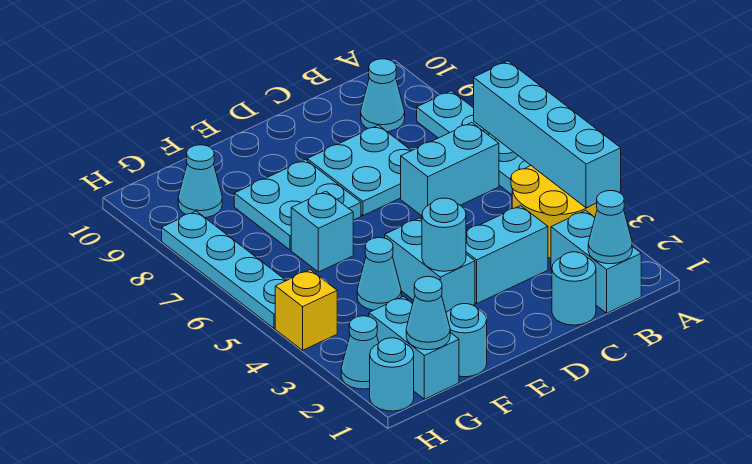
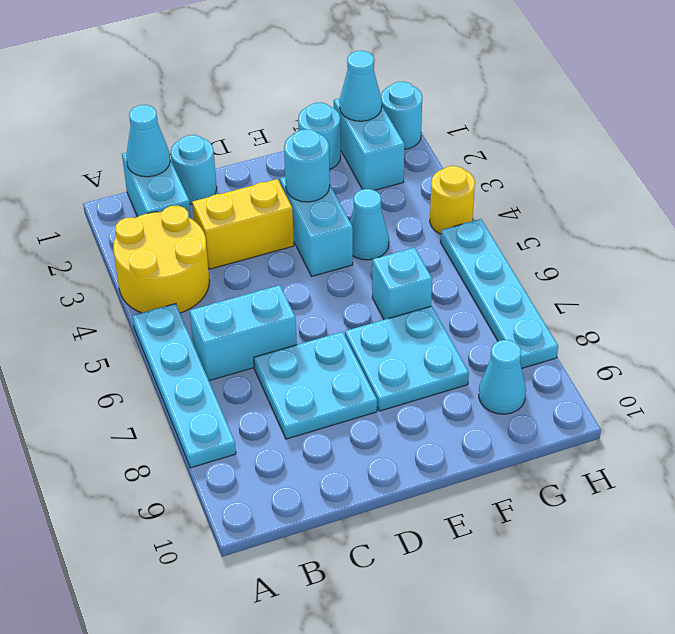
cyan brick A3:A6 level 2 -> none
cyan cone B9 level 1 -> none
cyan brick C3:D3 level 1 -> yellow brick C3:D3 level 1
cyan cone H2 level 1 -> none
yellow brick H4 level 1 -> yellow round brick H4 level 1

